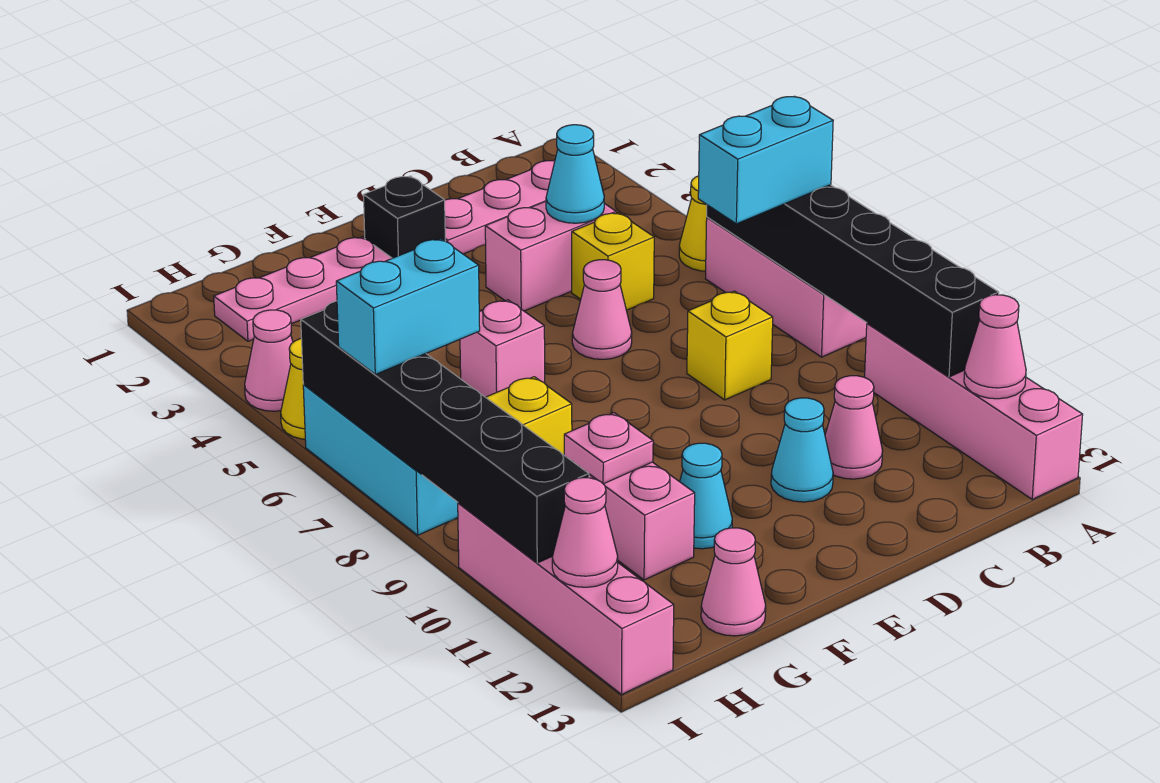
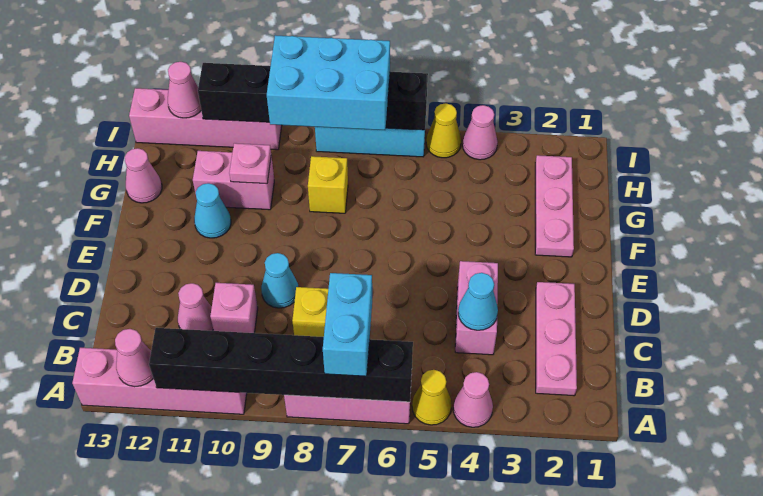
yellow brick C5 level 1 -> none
pink cone D6 level 1 -> pink cone A4 level 1
cyan cone D11 level 1 -> cyan cone D9 level 1
black brick E2 level 1 -> none
pink brick F6 level 1 -> pink brick C10 level 1
cyan brick H7:I7 level 3 -> cyan brick H7:I9 level 3

